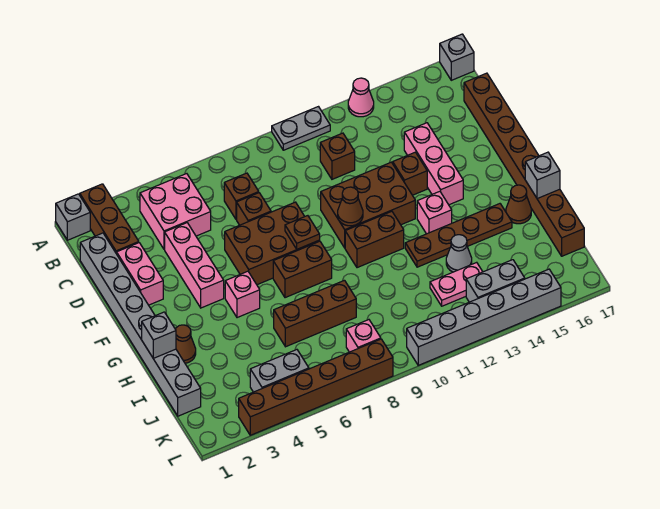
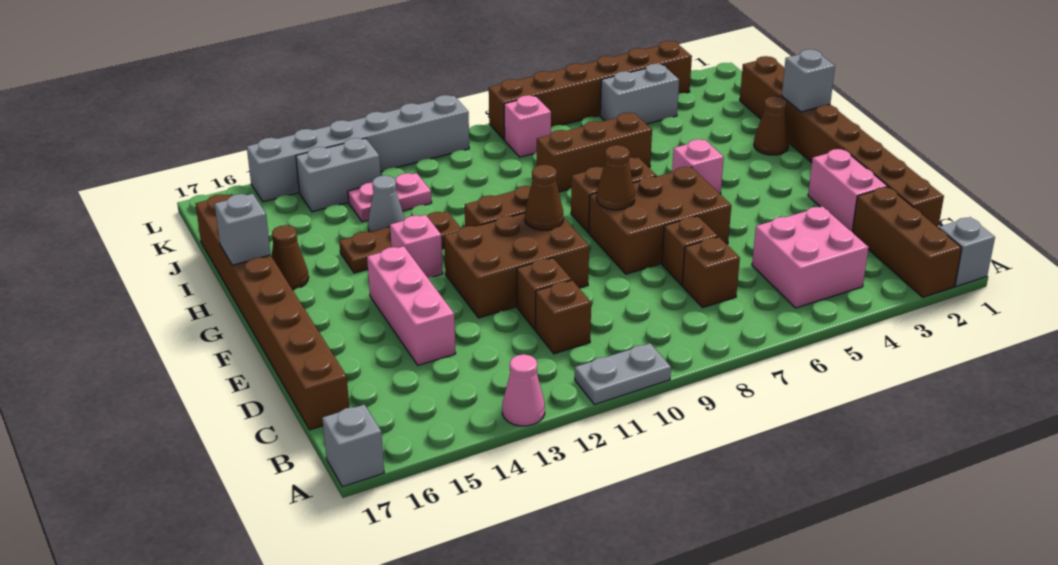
grey brick C1:J1 level 1 -> brown brick C1:J1 level 1
pink brick D4:F4 level 1 -> none
brown brick E13 level 1 -> brown brick D11 level 1
brown plate F8 level 2 -> brown cone F8 level 2
brown plate H12:H15 level 1 -> brown plate H12:H14 level 1

